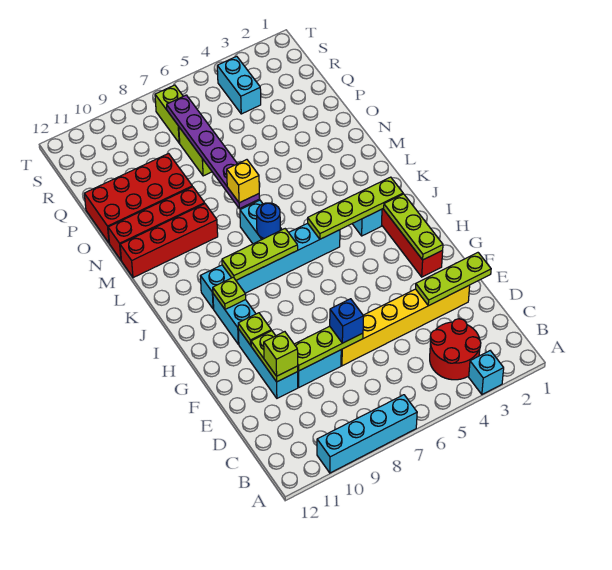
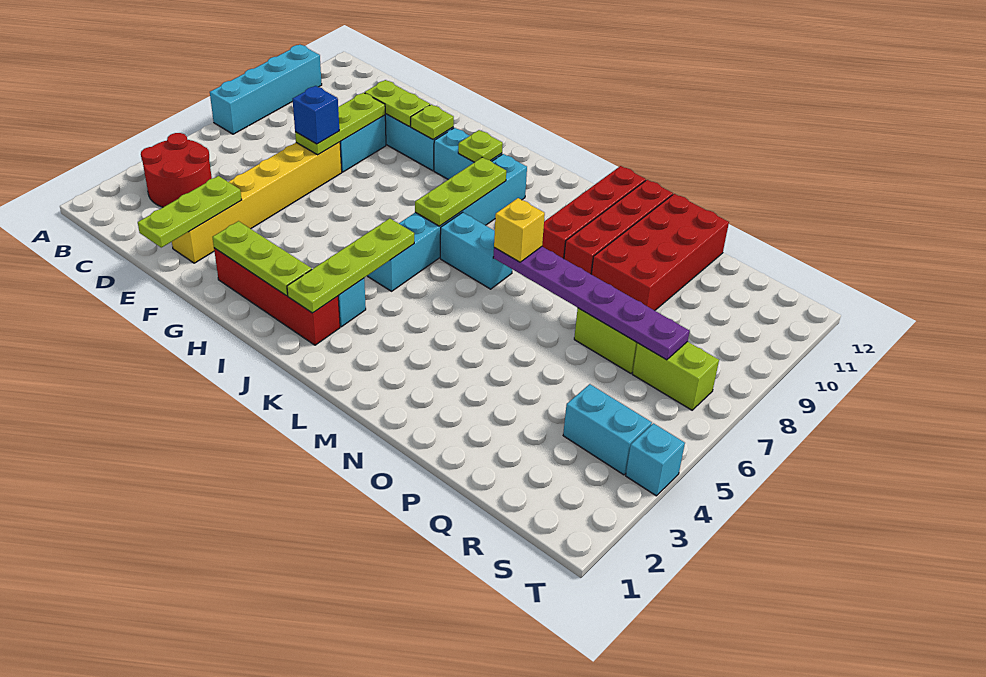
cyan brick A3 level 1 -> cyan brick T4 level 1
lime brick E10 level 3 -> none
blue round brick K7 level 2 -> none

